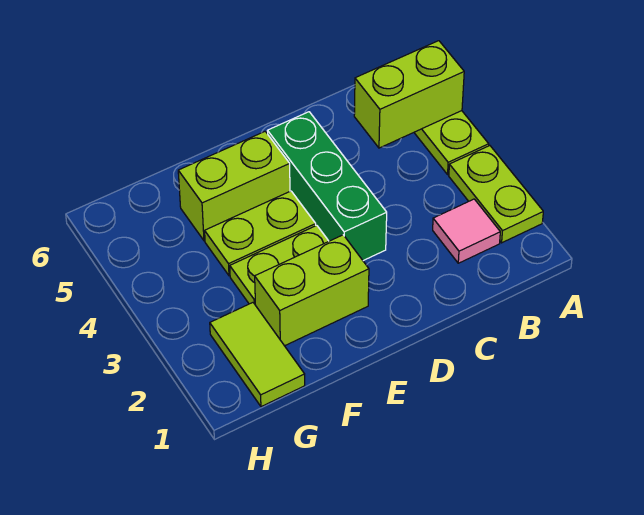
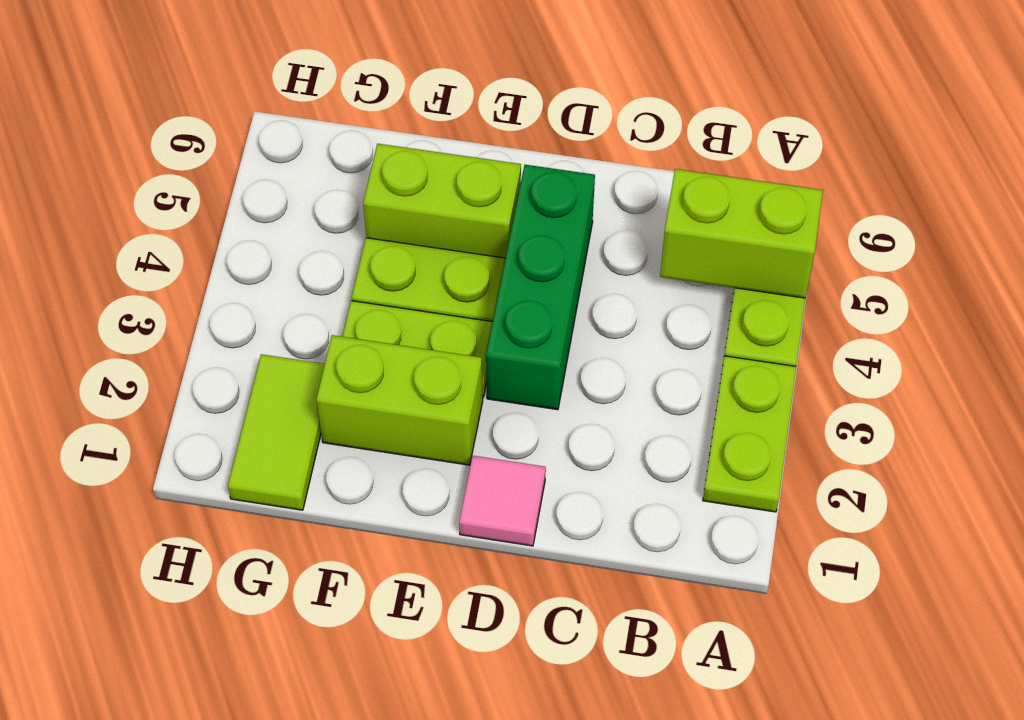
pink tile B2 level 1 -> pink tile D1 level 1

